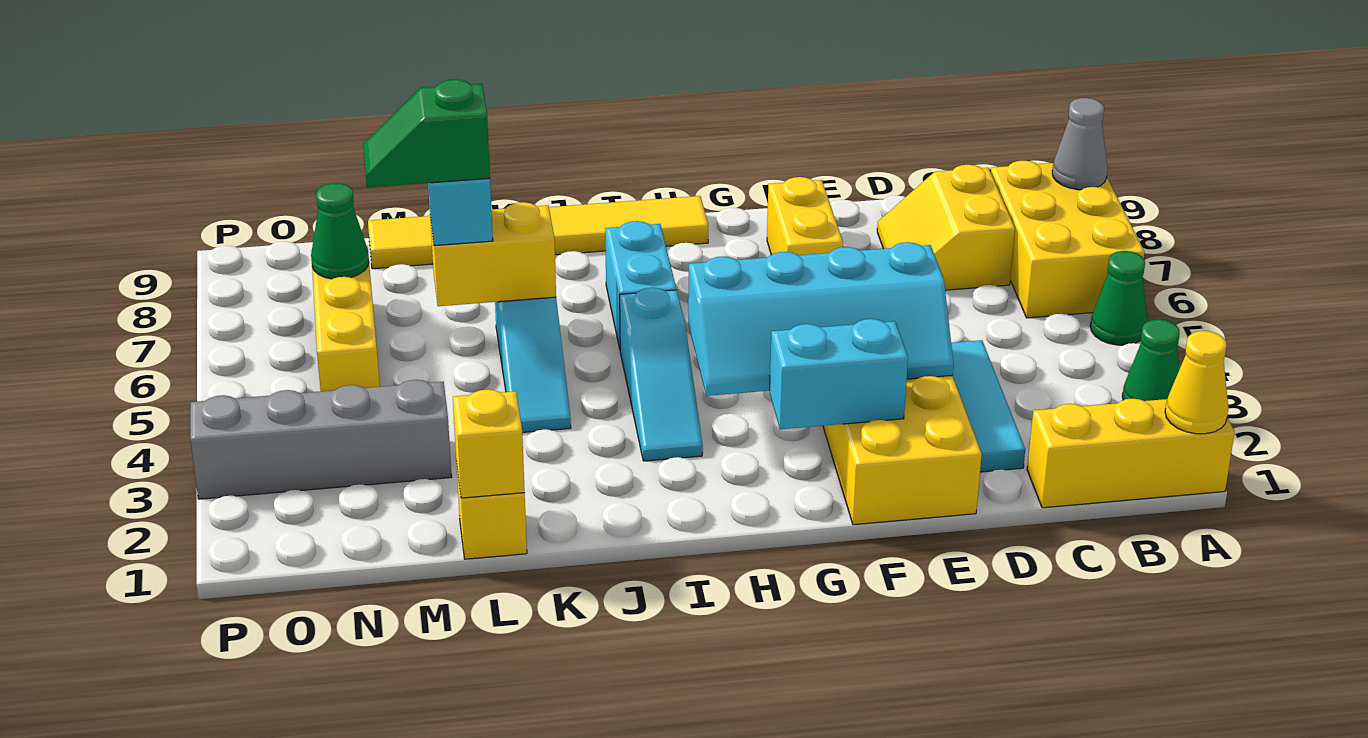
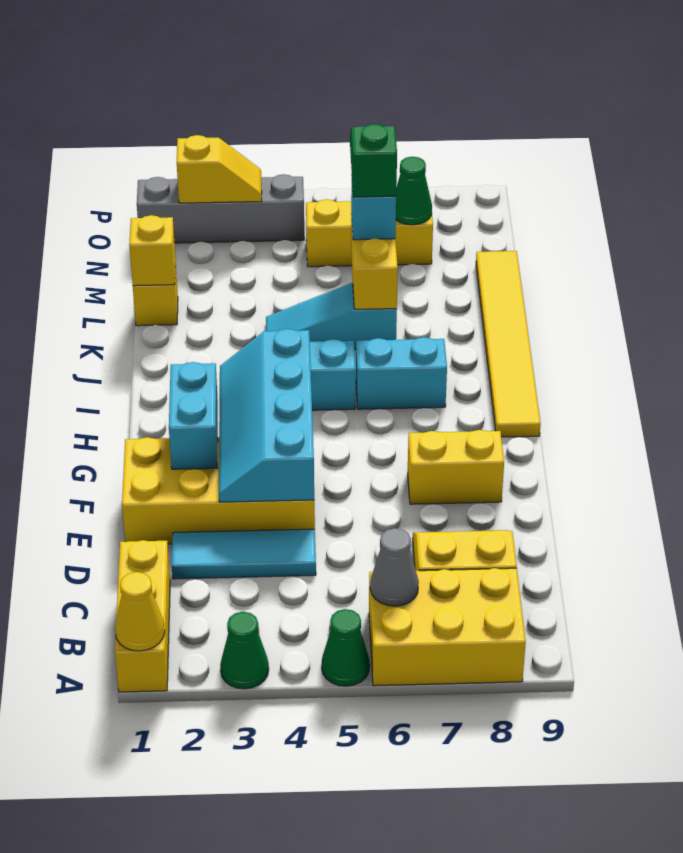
grey cone A8 level 2 -> grey cone B6 level 2
grey brick M3:P3 level 1 -> grey brick O1:O4 level 1
none -> yellow slope O2:O3 level 2 top 2

